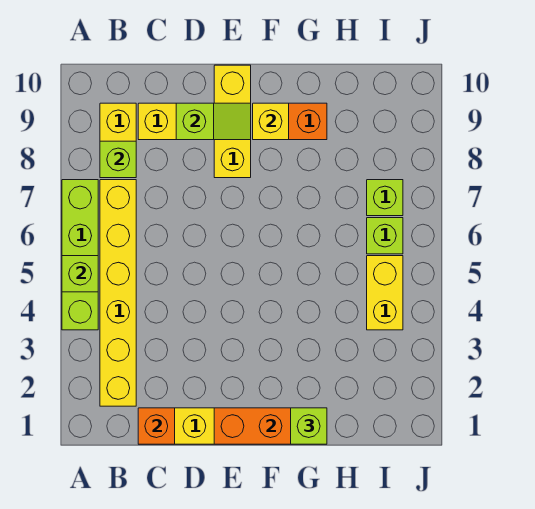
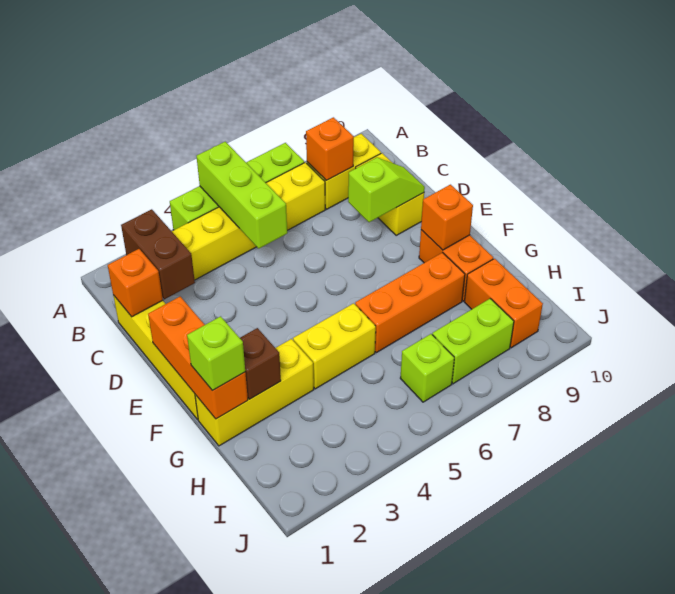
lime brick A5 level 2 -> lime brick A5:C5 level 2
none -> brown brick B2:C2 level 2
lime brick B8 level 2 -> orange brick B8 level 2
lime slope D9:E9 level 2 top D -> lime slope D8:D9 level 2 top 8
yellow brick E8:E10 level 1 -> yellow brick G1:G3 level 1
yellow brick F9 level 2 -> orange brick F9 level 2
none -> brown brick G2 level 2
none -> orange brick G6:G8 level 1
none -> orange brick H9:I9 level 1
yellow brick I4:I5 level 1 -> yellow brick G4:G5 level 1
lime brick I7 level 1 -> lime brick I7:I8 level 1

